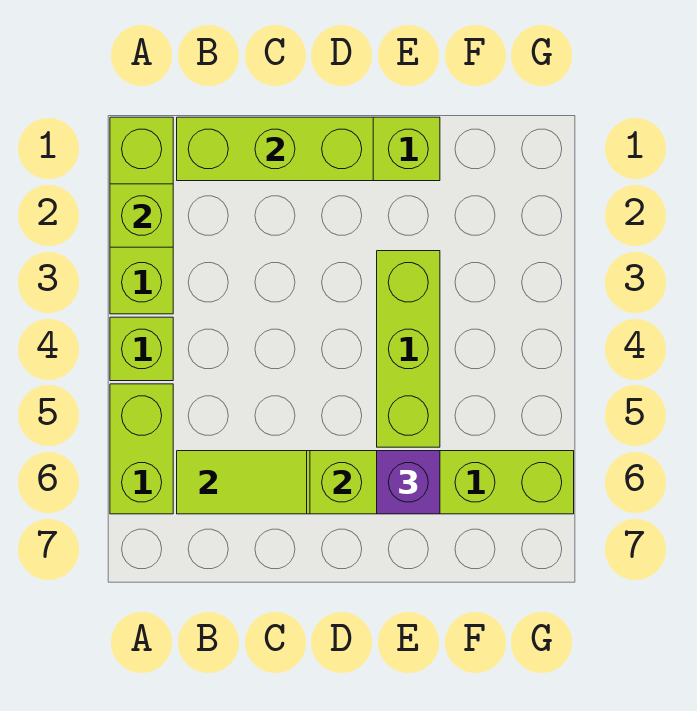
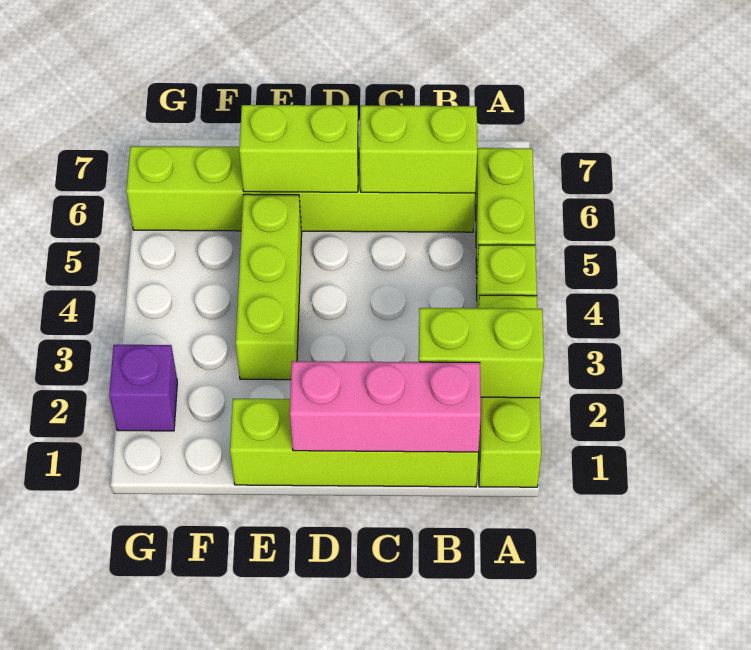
lime brick A2 level 2 -> lime brick A2:B2 level 2
lime brick B1:D1 level 2 -> pink brick B1:D1 level 2
lime tile B6:C6 level 2 -> lime brick B6:C6 level 2
purple brick E6 level 3 -> purple brick G2 level 1

